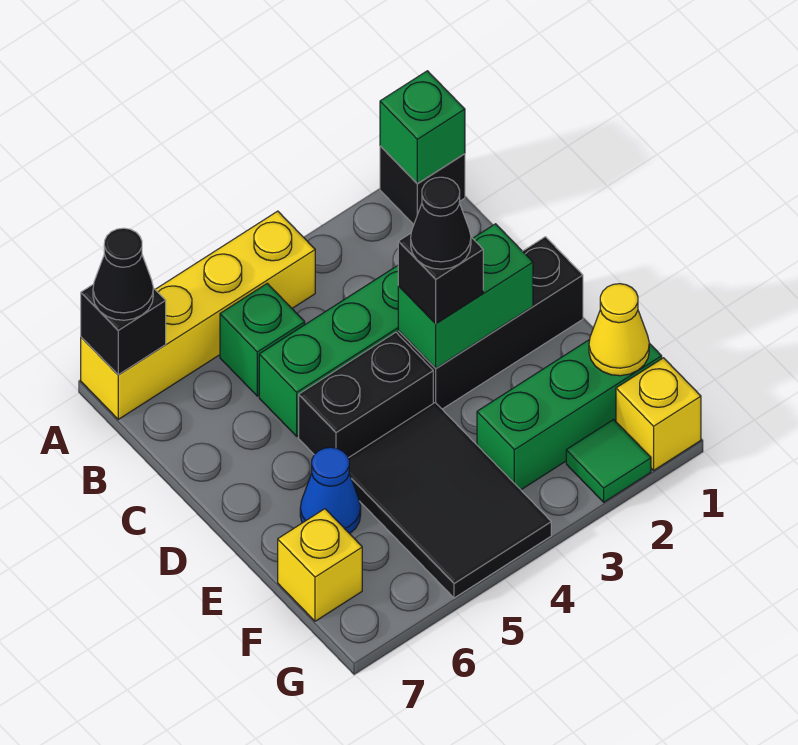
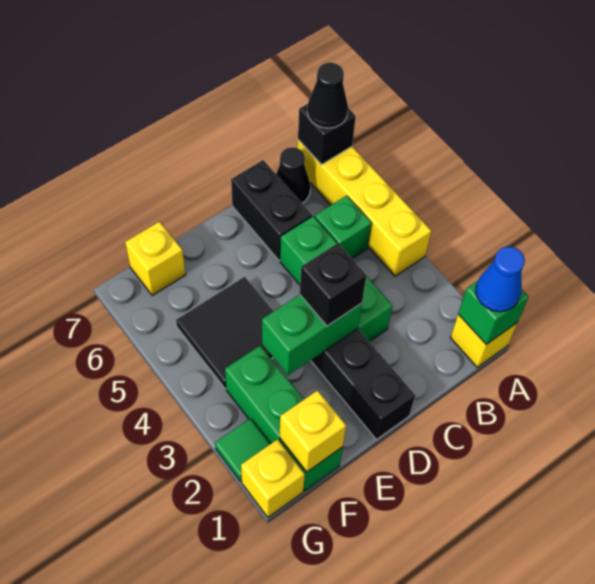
black brick A1 level 1 -> yellow brick A1 level 1
green brick D2:D3 level 2 -> green brick D3:E3 level 2
black cone D3 level 4 -> black cone B7 level 1
black brick D4:D5 level 1 -> black brick C6:C7 level 1
black tile E4:G5 level 1 -> black tile E4:F5 level 1
blue cone E6 level 1 -> blue cone A1 level 3
yellow cone F1 level 2 -> yellow brick F1 level 2

